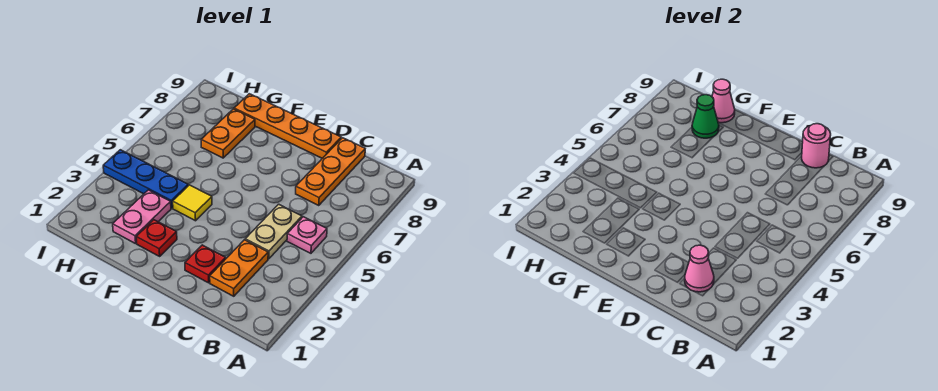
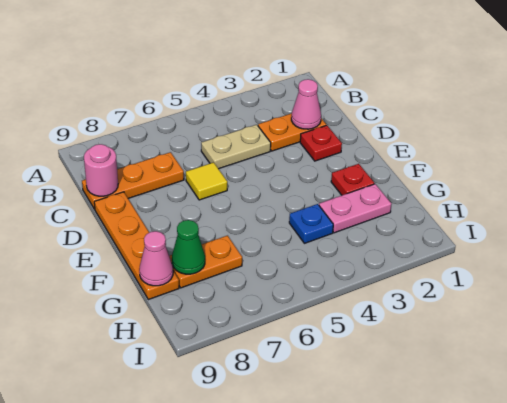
pink plate B5 level 1 -> none
yellow tile F4 level 1 -> yellow tile D6 level 1
blue plate G4:I4 level 1 -> blue plate G4 level 1

